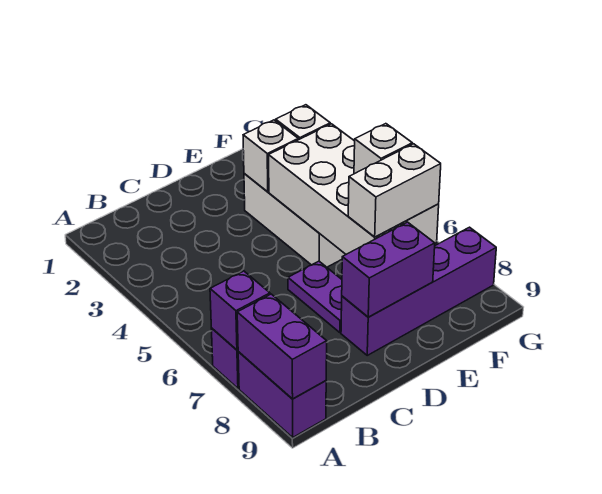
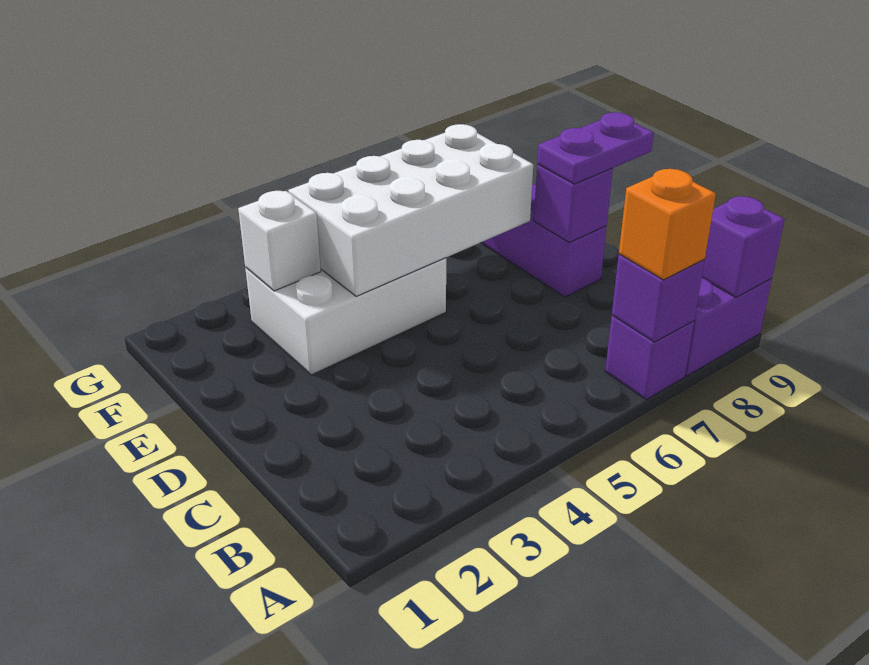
none -> orange brick A7 level 3
purple brick A8:A9 level 2 -> purple brick A9 level 2
purple plate D6:D7 level 1 -> purple plate D8:D9 level 3
purple brick D8:E8 level 2 -> purple brick D8 level 2
white brick E3 level 2 -> none
white brick E7:F7 level 3 -> none
white brick F6 level 3 -> none

